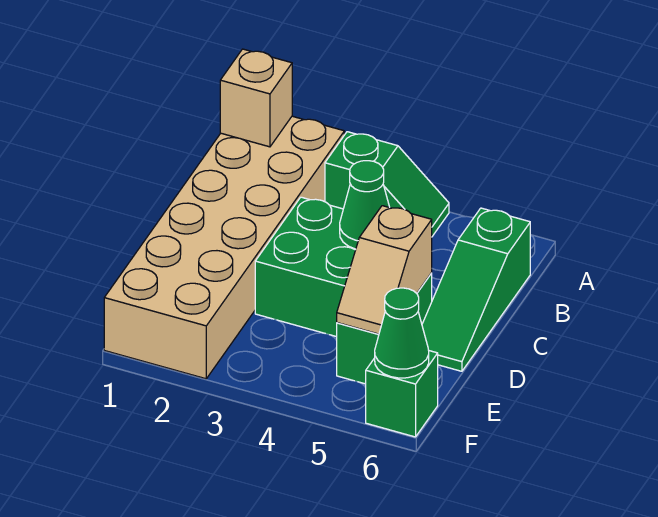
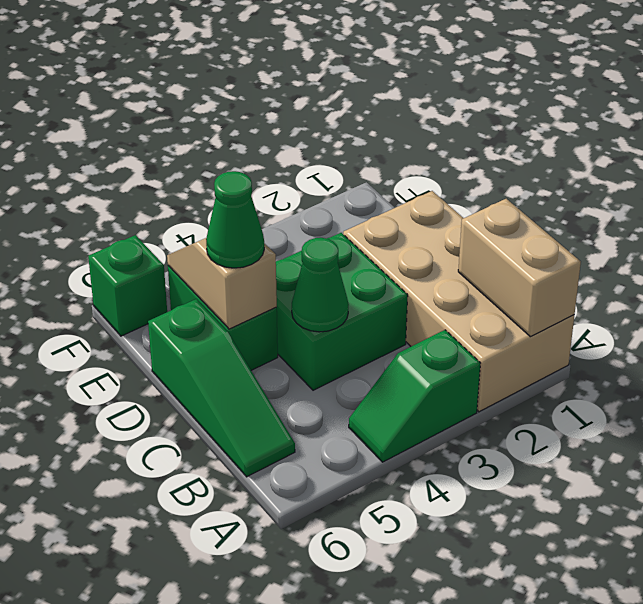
tan brick A1:F2 level 1 -> tan brick A1:D2 level 1
tan brick A1 level 2 -> tan brick A1:B1 level 2
green slope B6:D6 level 1 top B -> green slope B6:D6 level 1 top D
green cone F6 level 2 -> green cone D5 level 3

